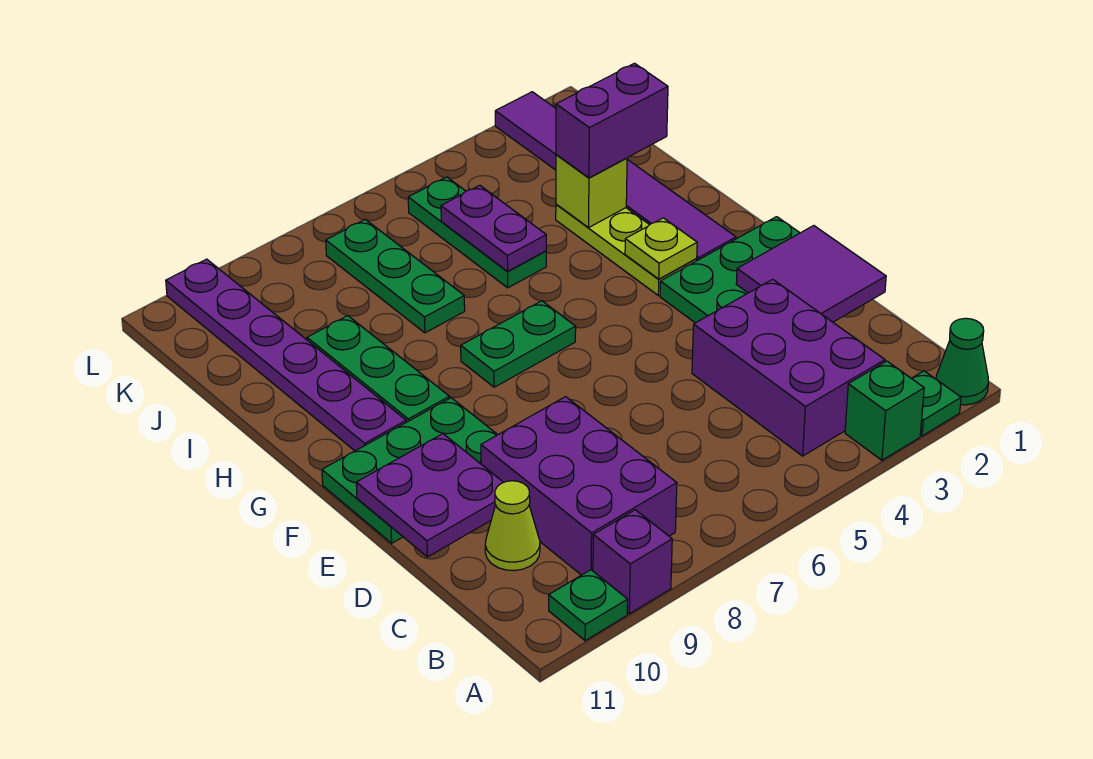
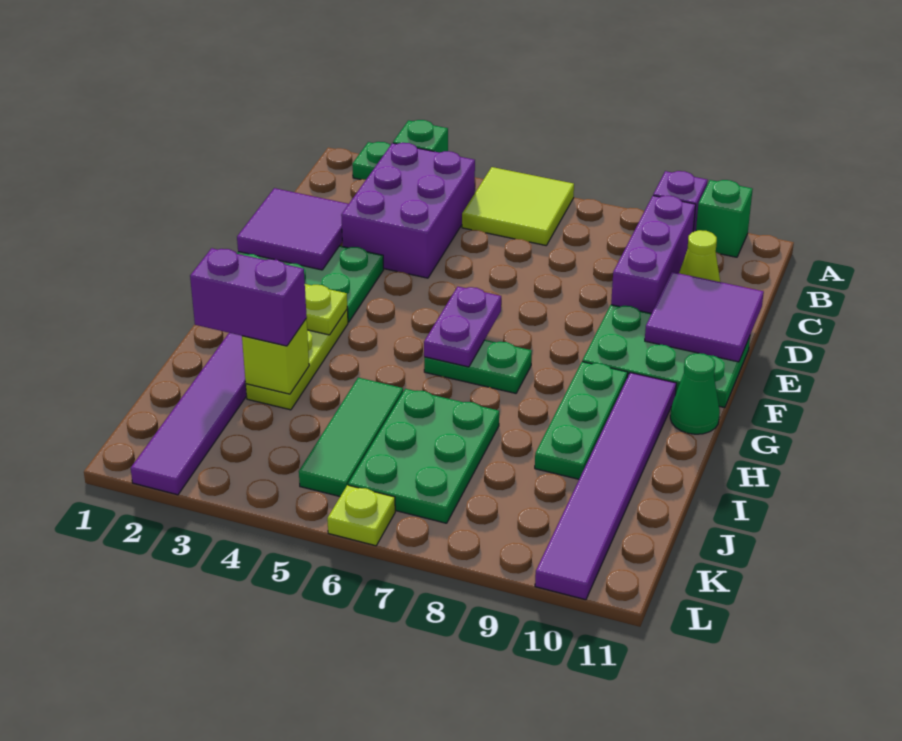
green cone A1 level 1 -> green cone G11 level 1
none -> lime tile A5:B6 level 1
green plate A10 level 1 -> green brick A10 level 1
purple brick B8:D9 level 1 -> purple brick B9:D9 level 1
purple plate D10:E11 level 2 -> purple tile D10:E11 level 2
purple plate G10:L10 level 1 -> purple tile G10:L10 level 1
green plate I5:K5 level 1 -> green tile I5:K5 level 1
purple plate I5:J5 level 2 -> purple plate F6:G6 level 2
green plate I7:K7 level 1 -> green plate I6:K7 level 1
none -> lime plate L6 level 1

